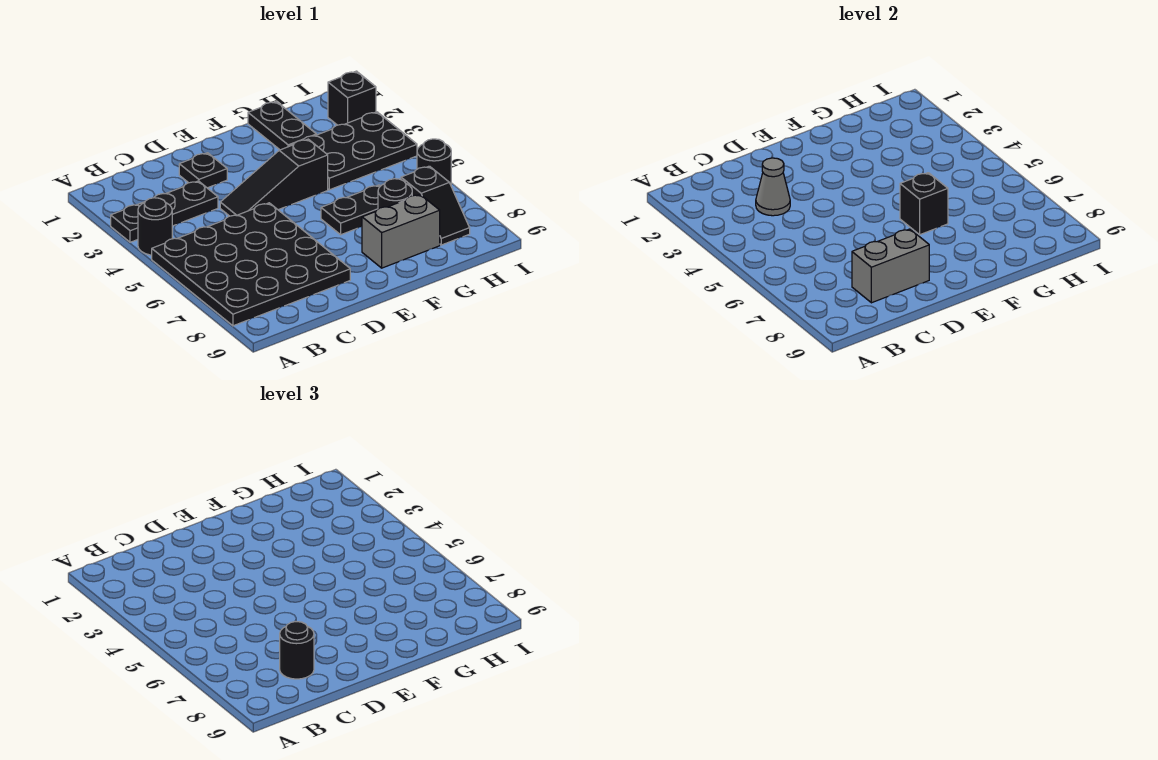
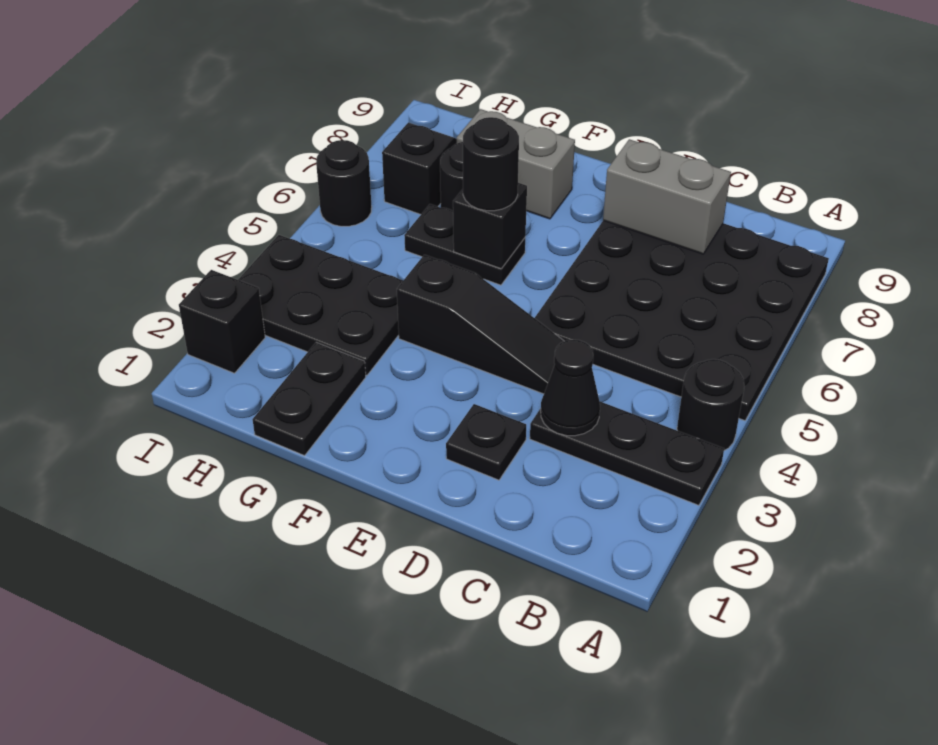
grey cone C3 level 2 -> black cone C3 level 2
black round brick C8 level 3 -> black round brick F6 level 3

